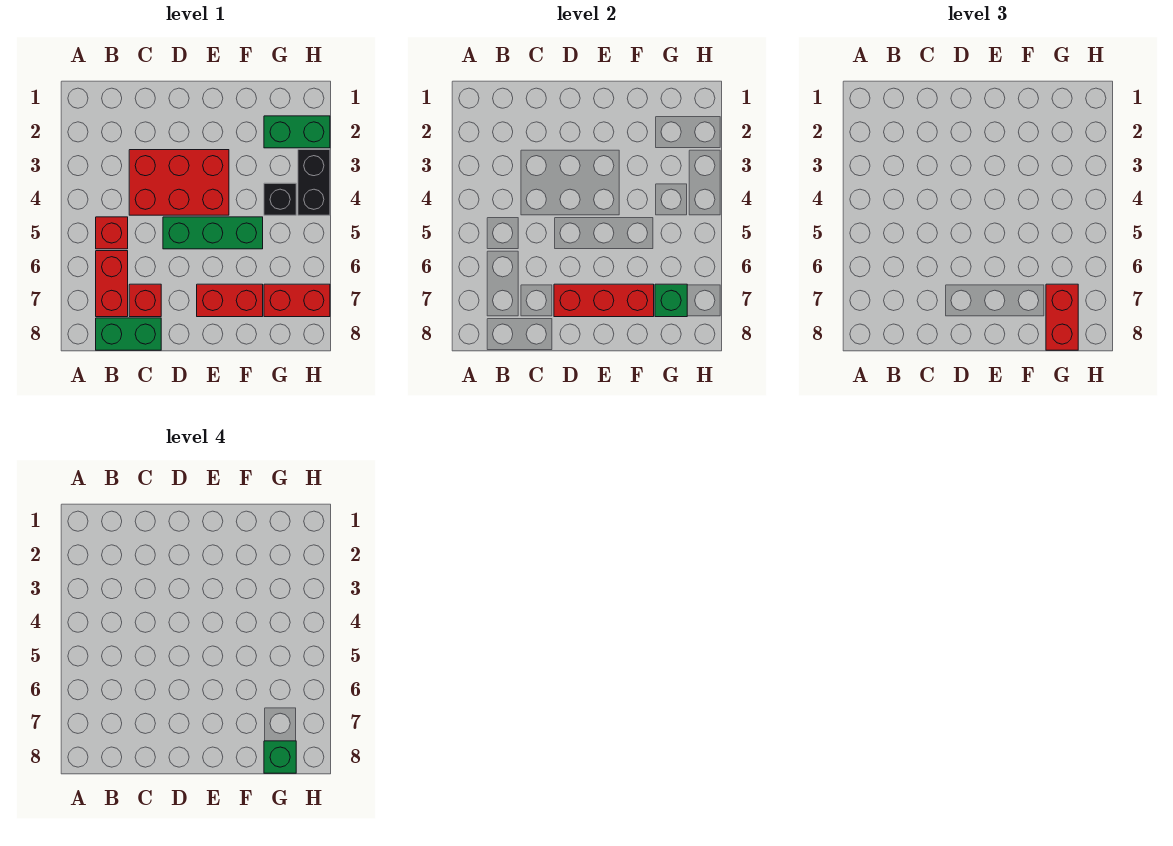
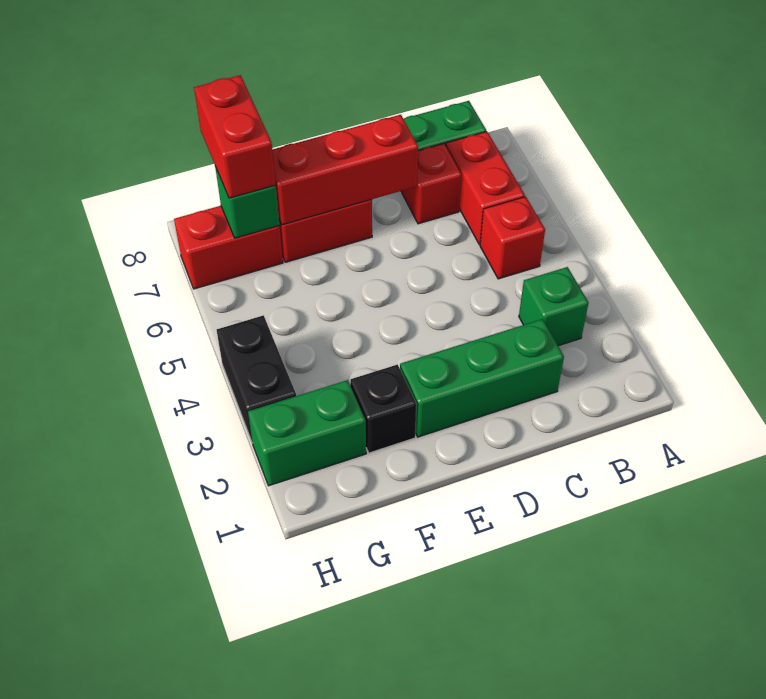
red brick C3:E4 level 1 -> none
green brick D5:F5 level 1 -> green brick C2:E2 level 1
black brick G4 level 1 -> black brick F2 level 1
green brick G8 level 4 -> green brick B3 level 1

